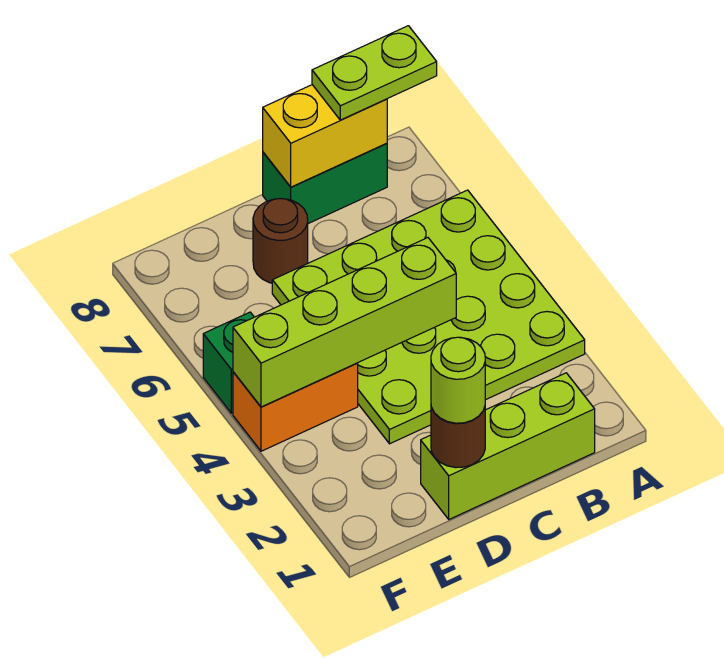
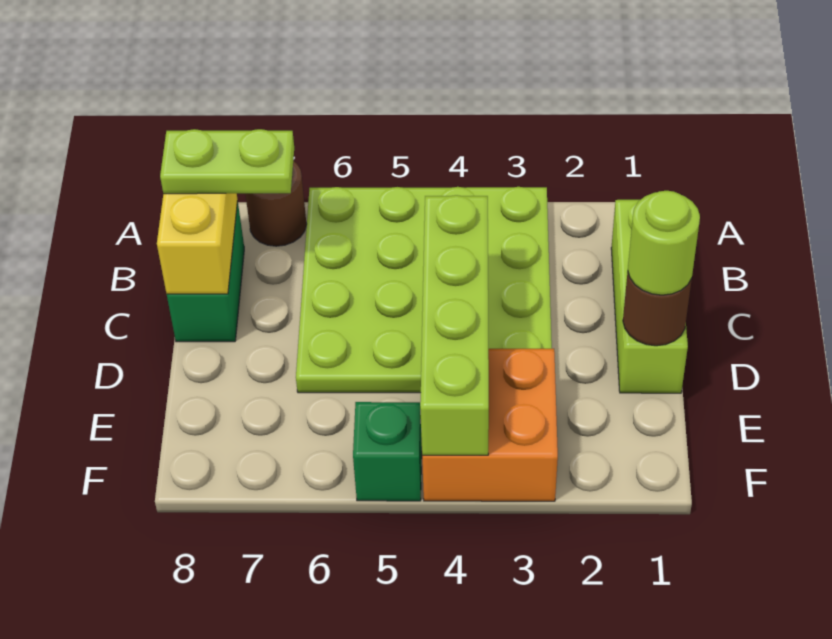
lime plate A8:B8 level 3 -> lime plate B7:B8 level 3
brown round brick D7 level 1 -> brown round brick A7 level 1
orange brick E4:F4 level 1 -> orange brick E3:F4 level 1

